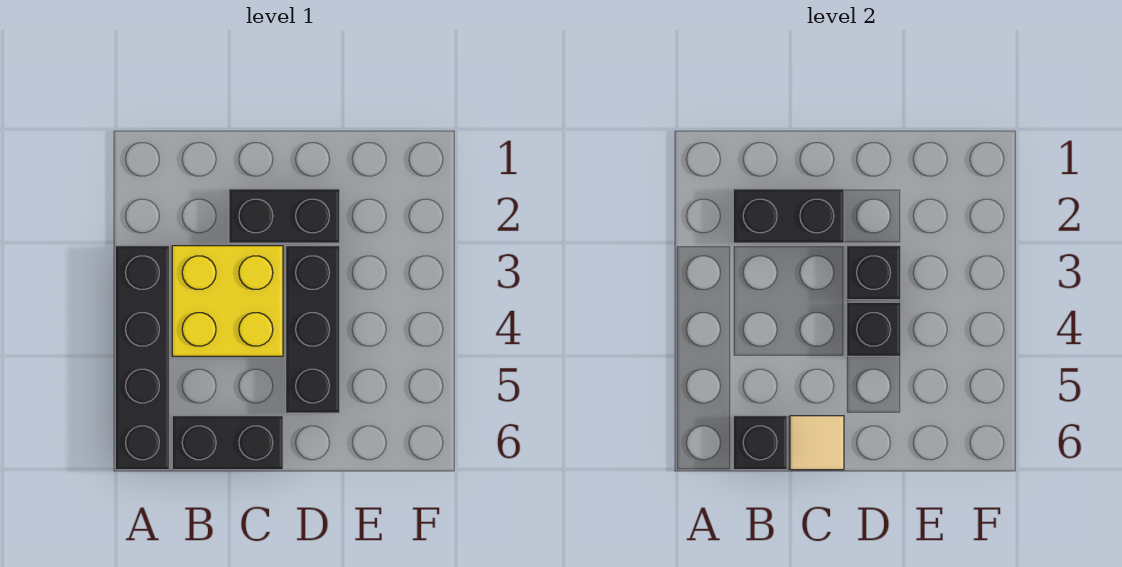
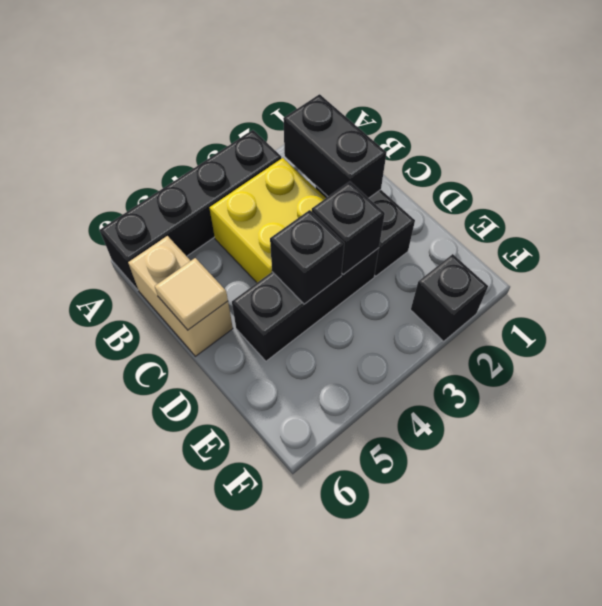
black brick B6:C6 level 1 -> tan brick B6:C6 level 1
black brick B6 level 2 -> black brick F2 level 1

